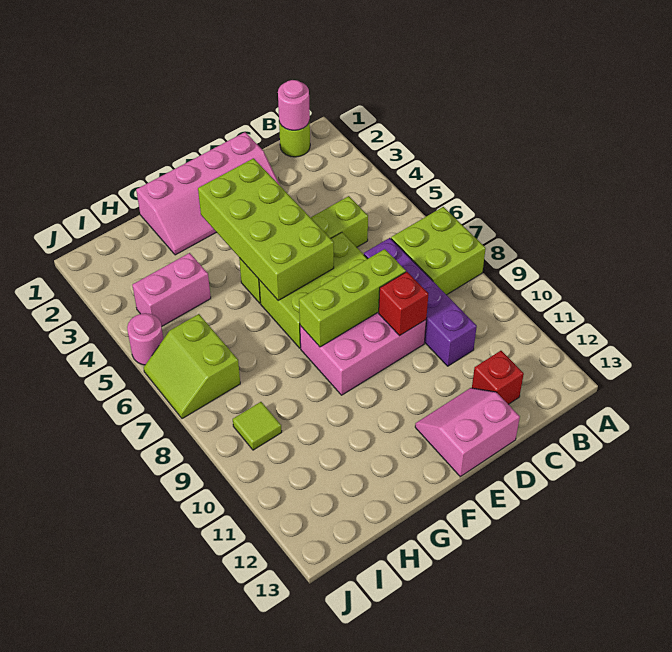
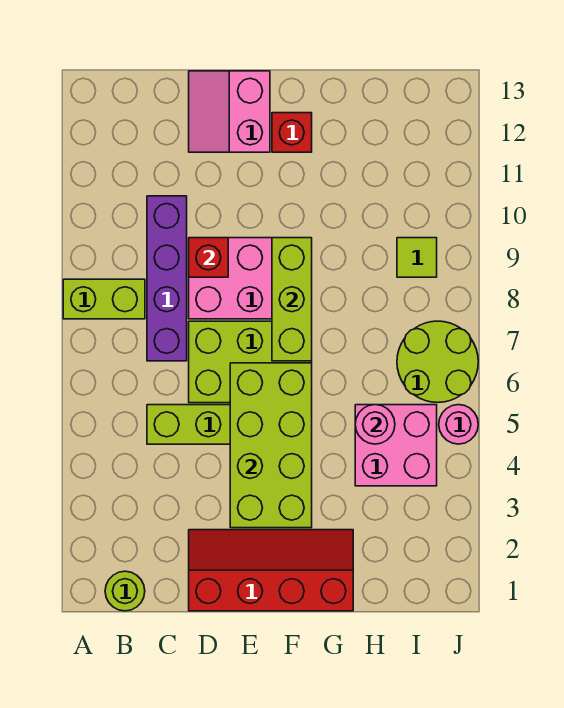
lime brick A7:B8 level 1 -> lime brick A8:B8 level 1
pink round brick B1 level 2 -> pink round brick H5 level 2
red brick C12 level 1 -> red brick F12 level 1
pink slope D1:G2 level 1 top 1 -> red slope D1:G2 level 1 top 1
lime brick D8:F8 level 2 -> lime brick F7:F9 level 2
pink slope D12:E13 level 1 top 13 -> pink slope D12:E13 level 1 top E
pink brick H4:I4 level 1 -> pink brick H4:I5 level 1
lime slope I6:J7 level 1 top I -> lime round brick I6:J7 level 1

